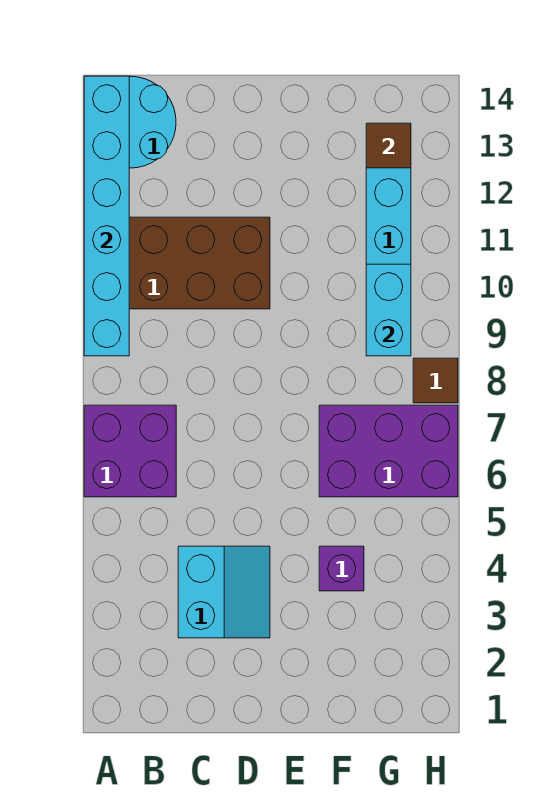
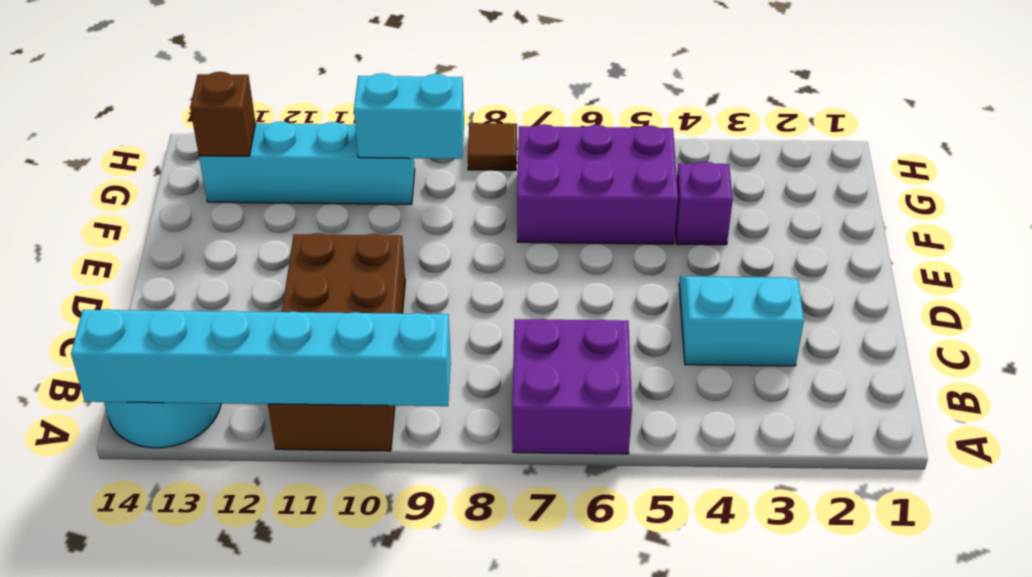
purple brick F6:H7 level 1 -> purple brick F5:G7 level 1
brown tile G13 level 2 -> brown brick G13 level 2

